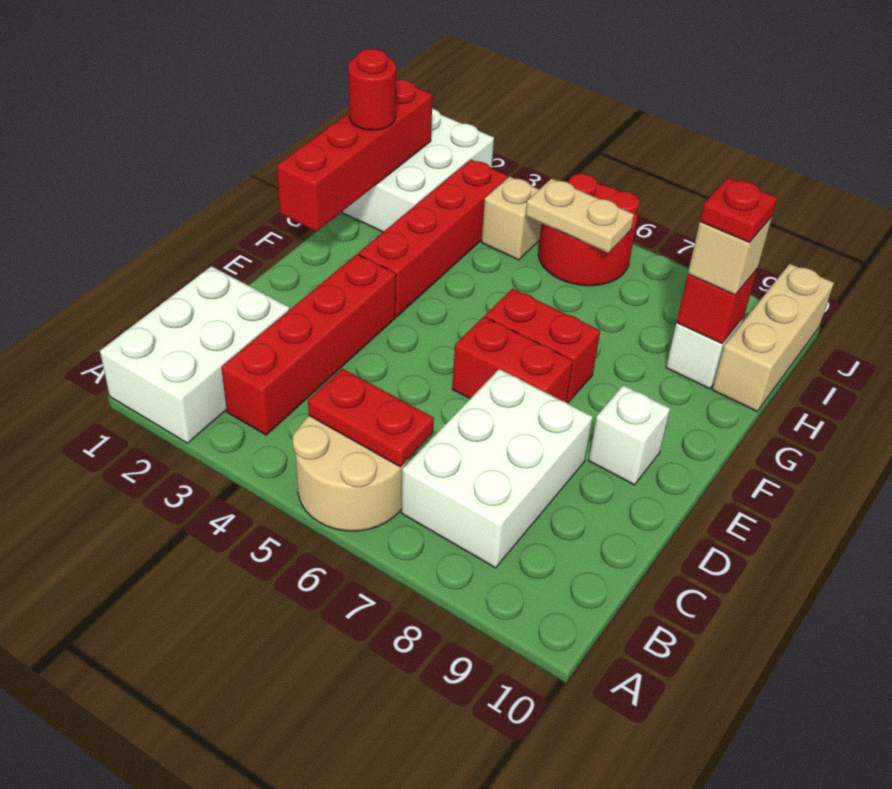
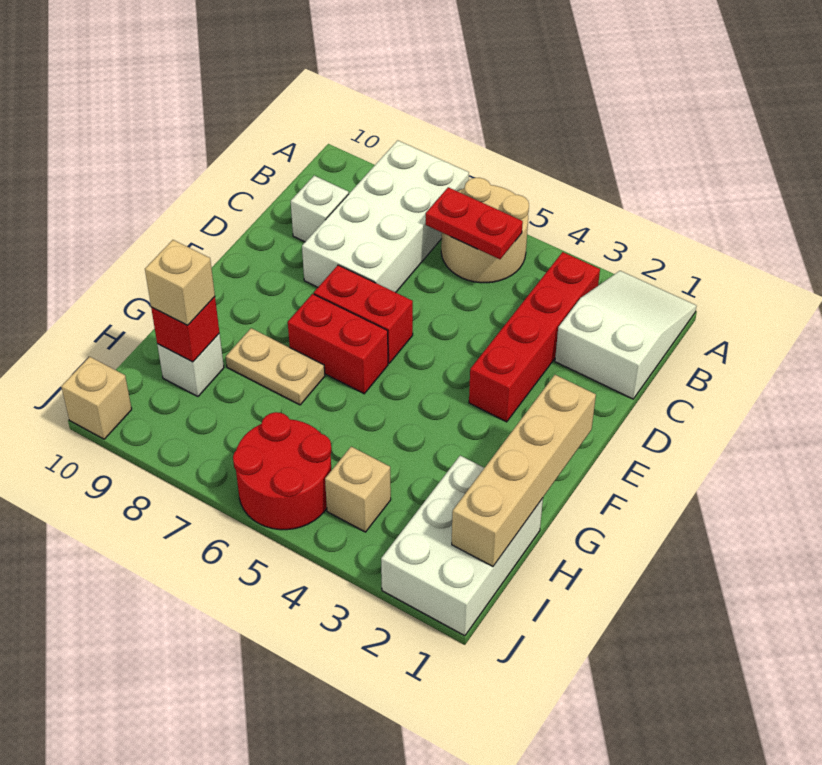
white brick A1:C2 level 1 -> white slope A1:C2 level 1 top C
white brick B7:D8 level 1 -> white brick A7:D8 level 1
white brick E9 level 1 -> white brick C9 level 1
red brick F1:I1 level 2 -> tan brick F1:I1 level 2
red brick F3:I3 level 1 -> none
red round brick H1 level 3 -> none
red plate H9 level 4 -> none
tan brick H10:J10 level 1 -> tan brick J10 level 1
tan plate I5:I6 level 2 -> tan plate G7:G8 level 1

